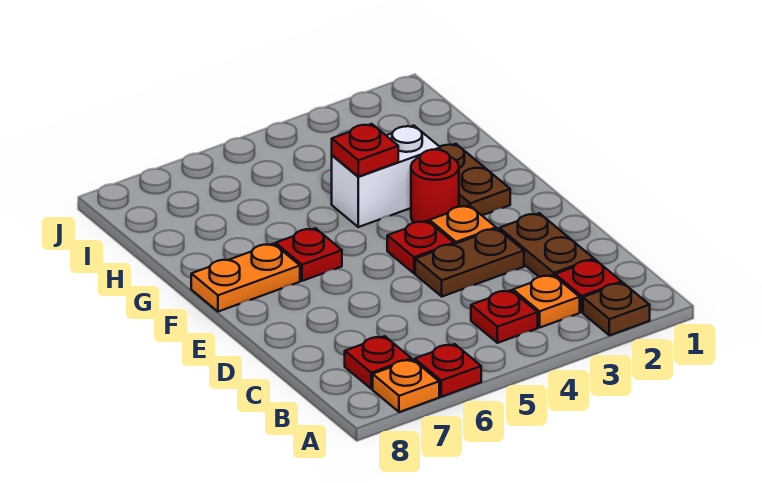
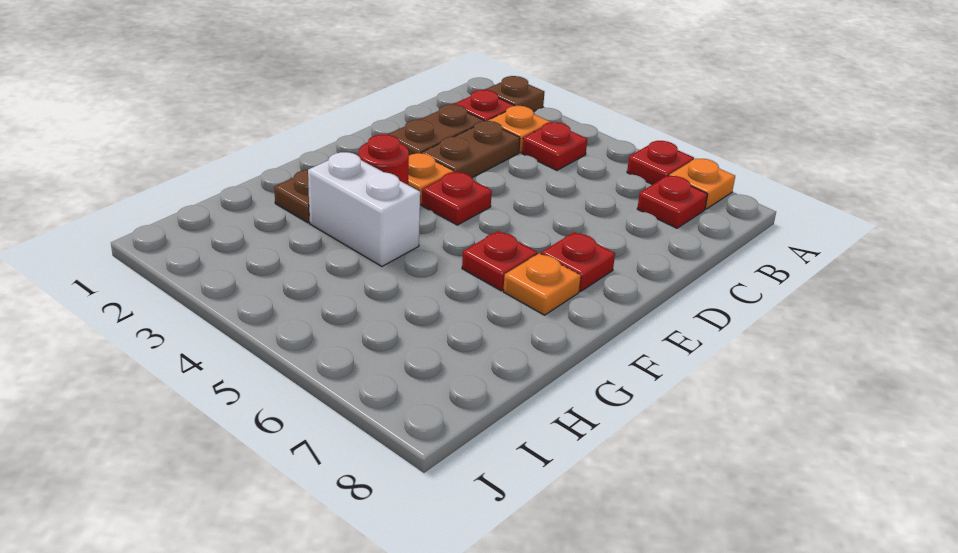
brown plate D3:D4 level 1 -> brown plate C3:D3 level 1
orange plate F7:F8 level 1 -> orange plate F7 level 1
red plate G4 level 2 -> red plate E7 level 1

